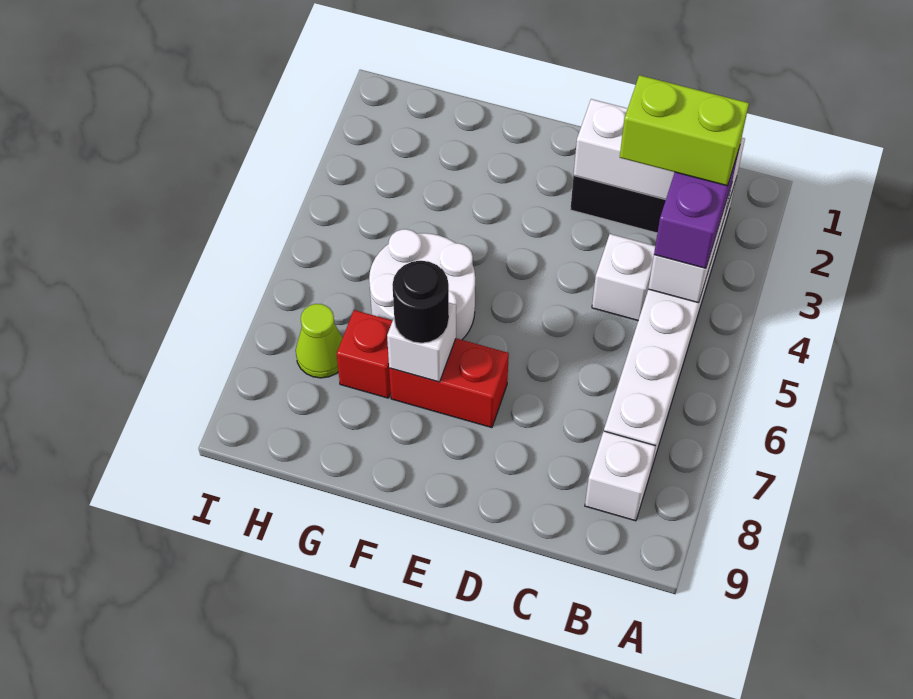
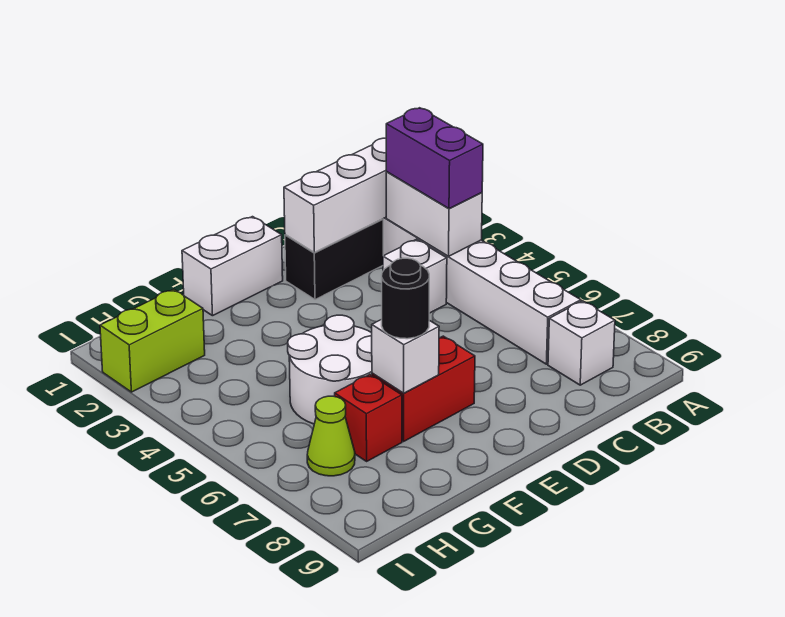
lime brick B3:C3 level 4 -> lime brick H2:I2 level 1
none -> white brick E1:F1 level 1

